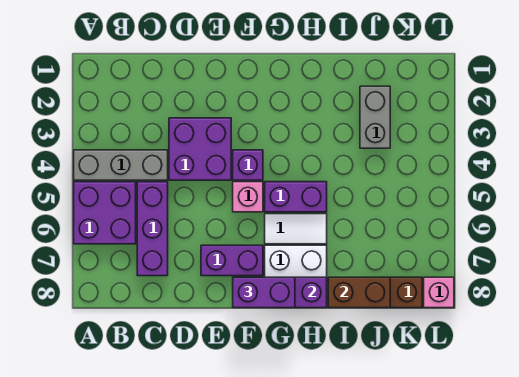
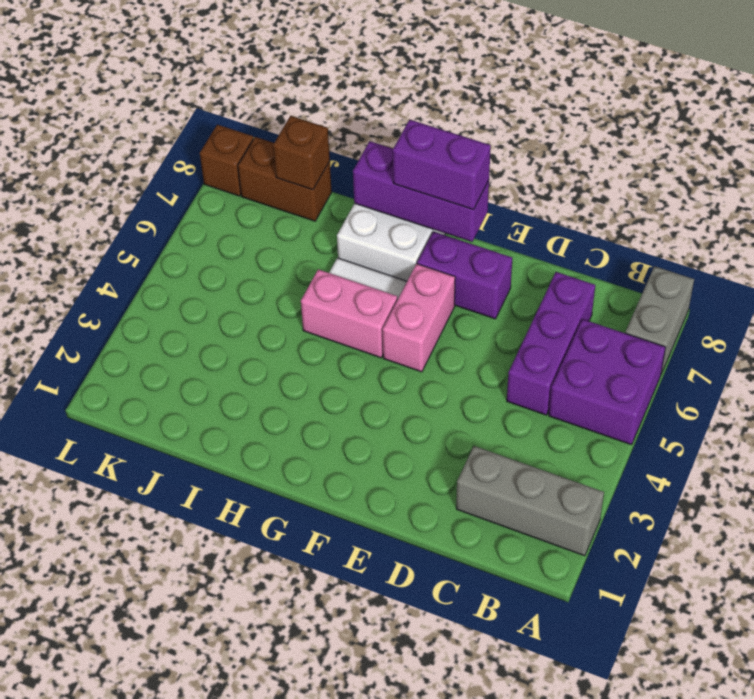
grey brick A4:C4 level 1 -> grey brick A2:C2 level 1
purple brick D3:E4 level 1 -> none
purple brick F4 level 1 -> none
pink brick F5 level 1 -> pink brick F5:F6 level 1
purple brick G5:H5 level 1 -> pink brick G5:H5 level 1
brown brick I8:J8 level 2 -> brown brick J8 level 2
grey brick J2:J3 level 1 -> grey brick A7:A8 level 1
pink brick L8 level 1 -> brown brick L8 level 1

